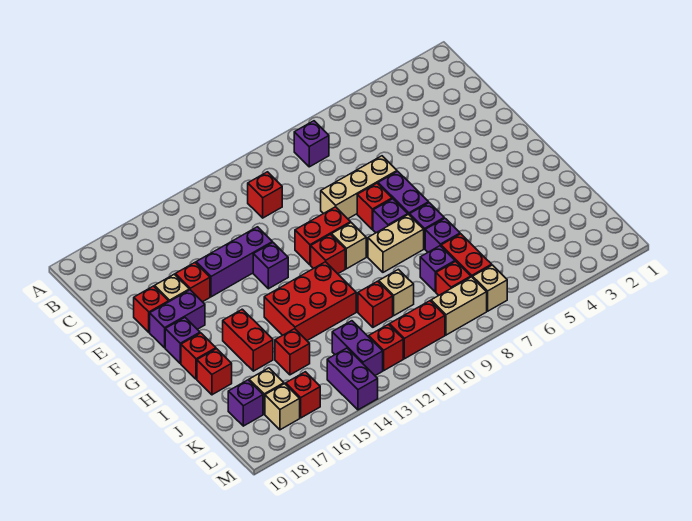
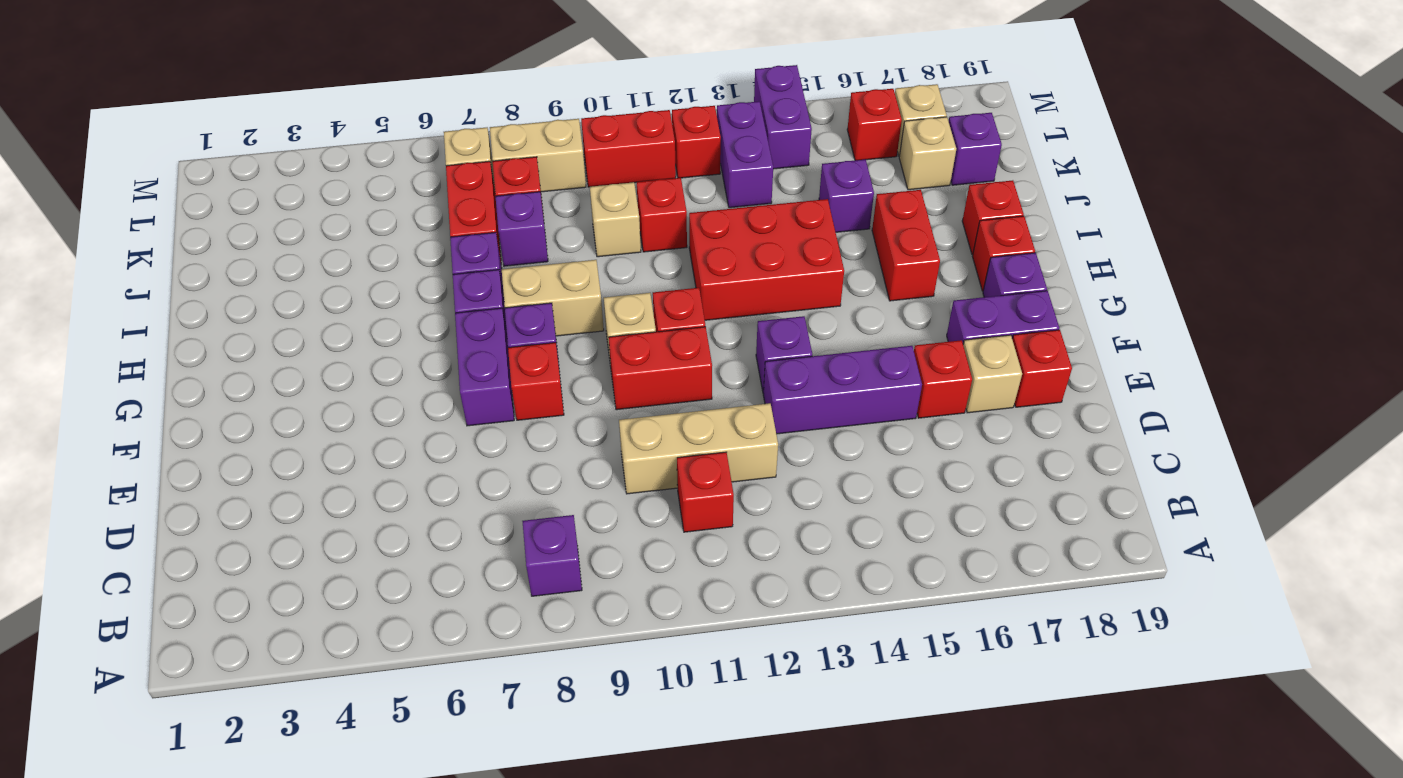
tan brick E7:E9 level 1 -> tan brick D10:D12 level 1
red brick J15 level 1 -> purple brick J15 level 1

